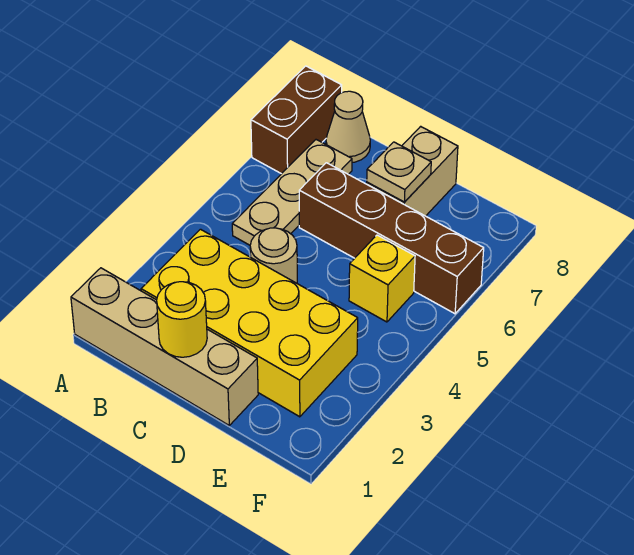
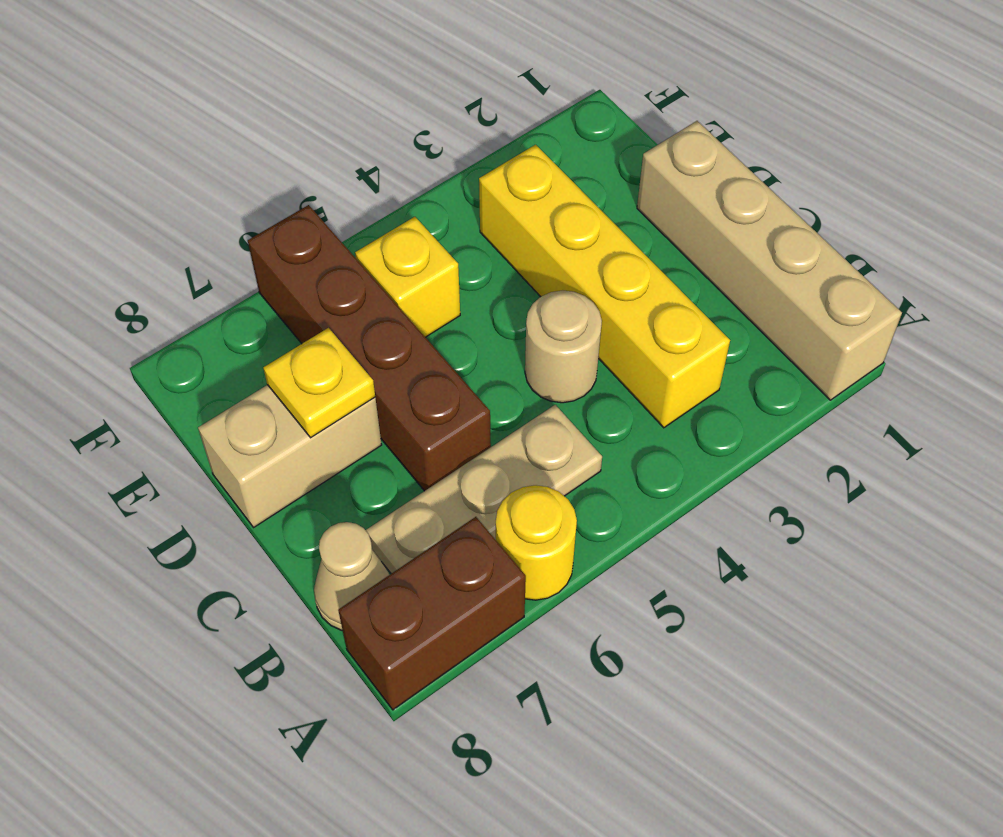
yellow brick B2:E3 level 1 -> yellow brick B3:E3 level 1
yellow round brick C1 level 2 -> yellow round brick A6 level 1
tan plate D7 level 2 -> yellow plate D7 level 2

